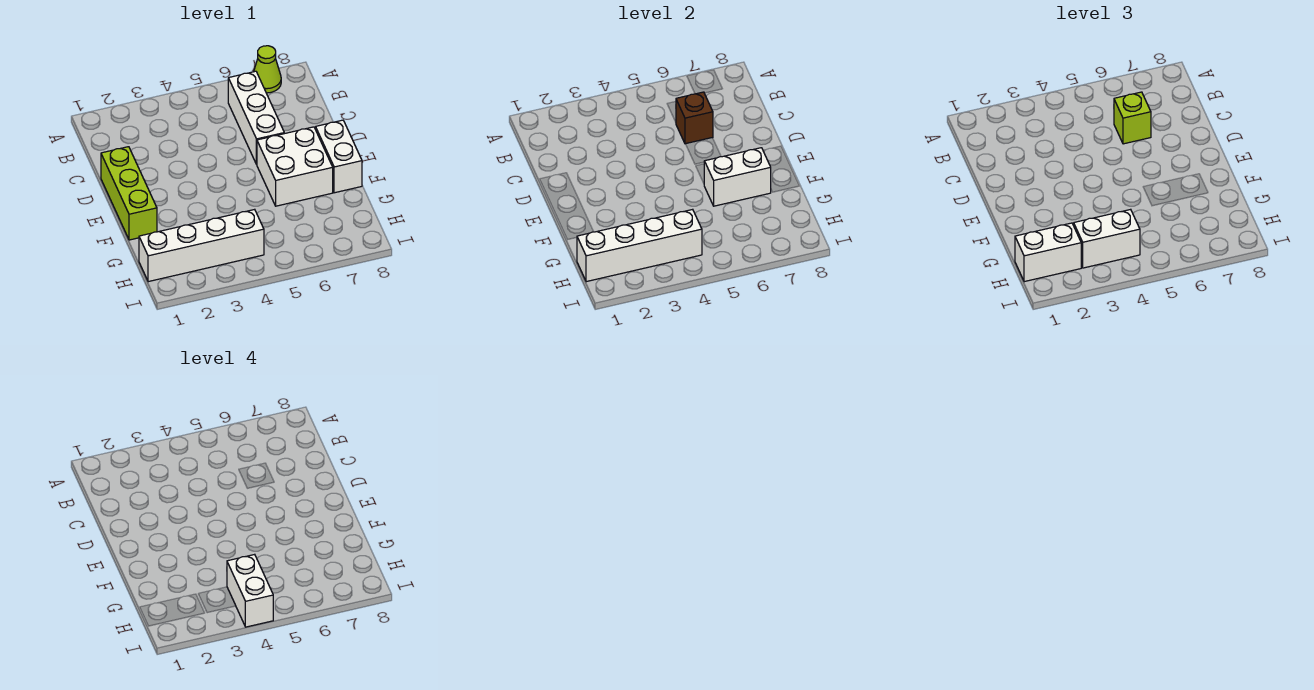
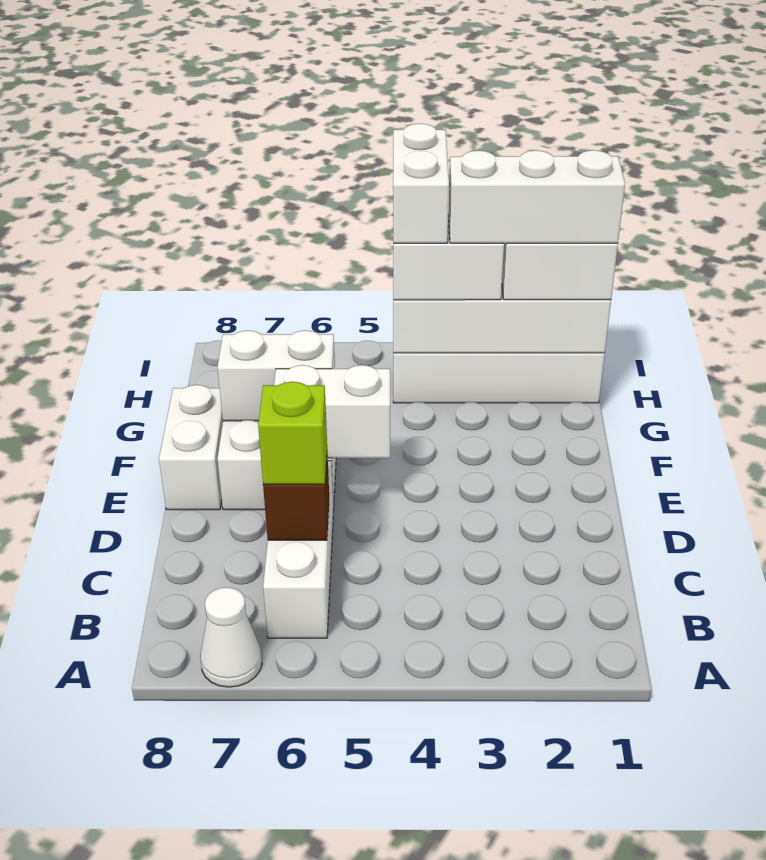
lime cone A7 level 1 -> white cone A7 level 1
lime brick D1:F1 level 1 -> none
none -> white brick E5:E6 level 2
none -> white brick H1:H3 level 4

